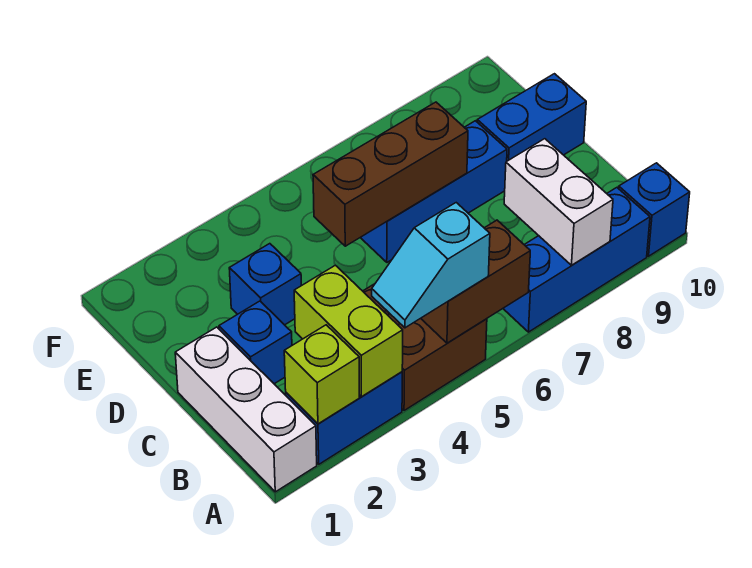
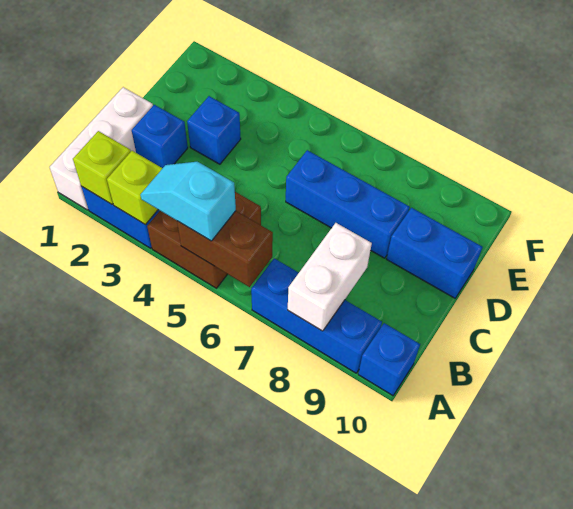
lime brick A3:B3 level 2 -> lime brick A3 level 2
brown brick D5:D7 level 2 -> none

